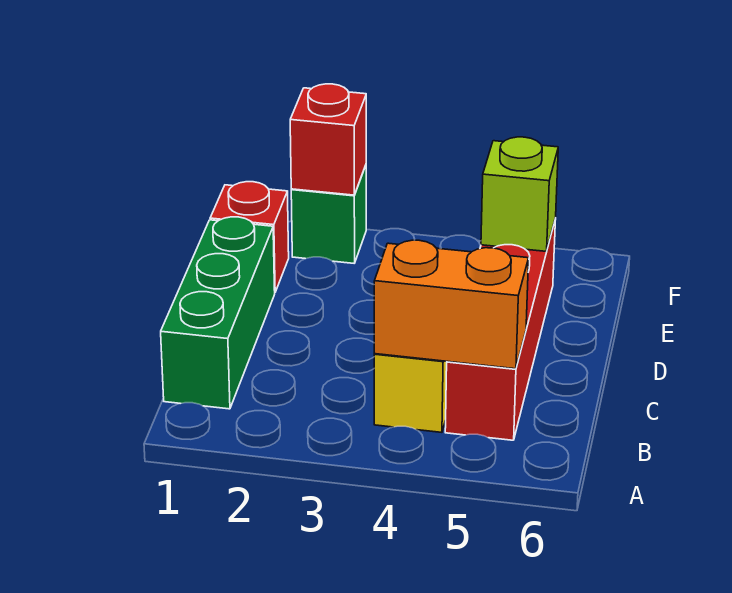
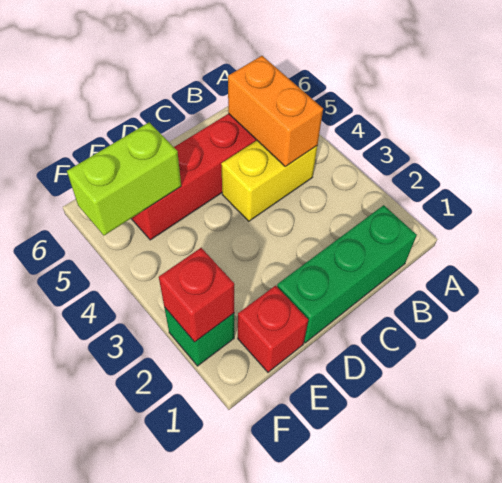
lime brick E5 level 2 -> lime brick E5:F5 level 2

